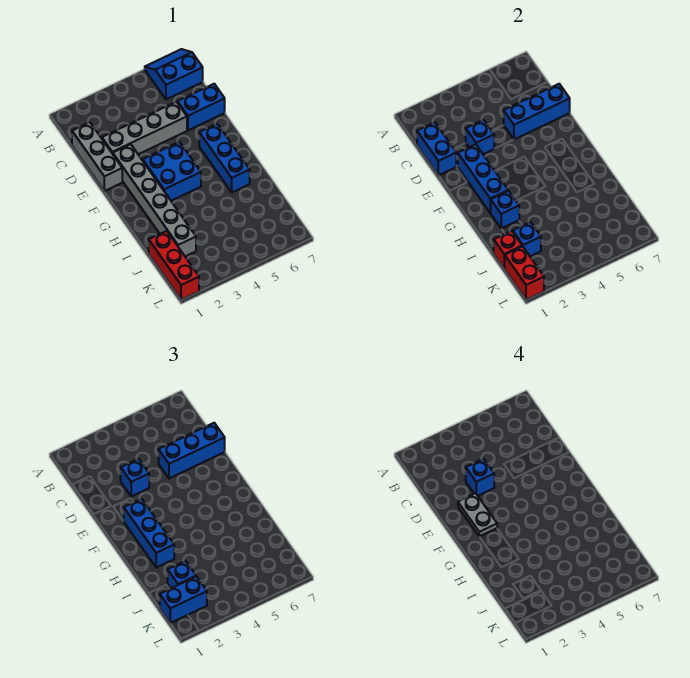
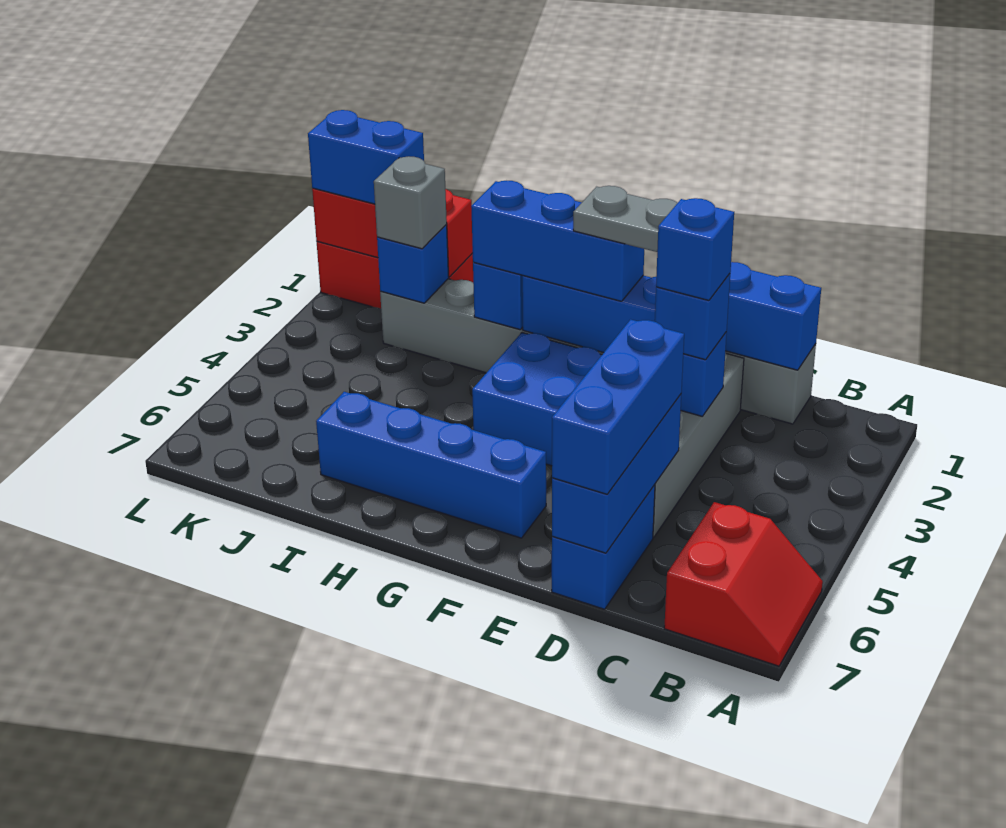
blue slope A6:B7 level 1 top B -> red slope A6:B7 level 1 top B
blue brick F6:H6 level 1 -> blue brick F6:I6 level 1
blue brick J2 level 3 -> grey brick J2 level 3
blue brick K1:K2 level 3 -> blue brick K1:L1 level 3

